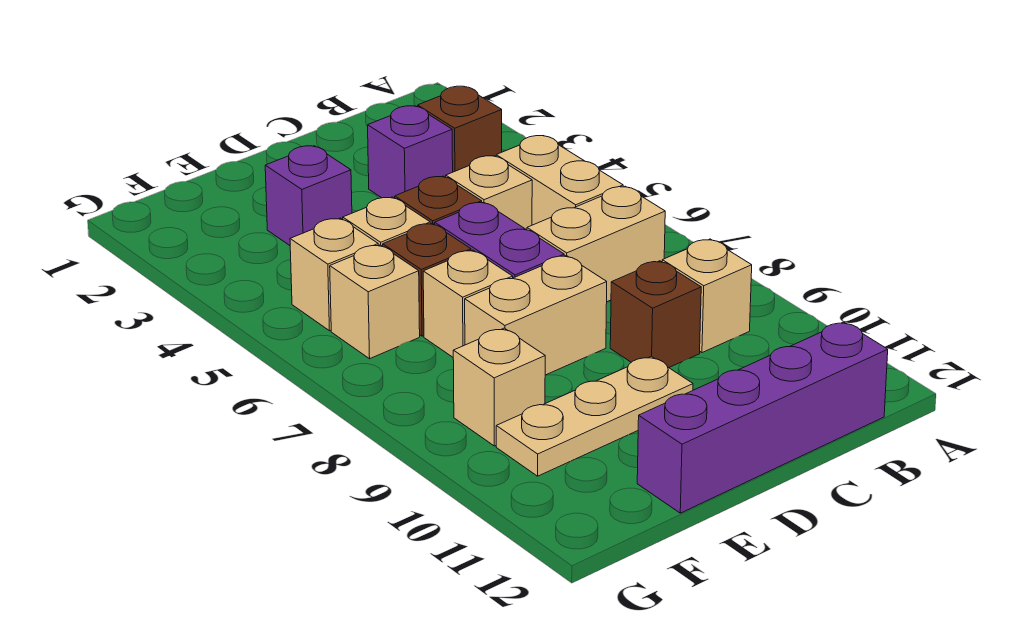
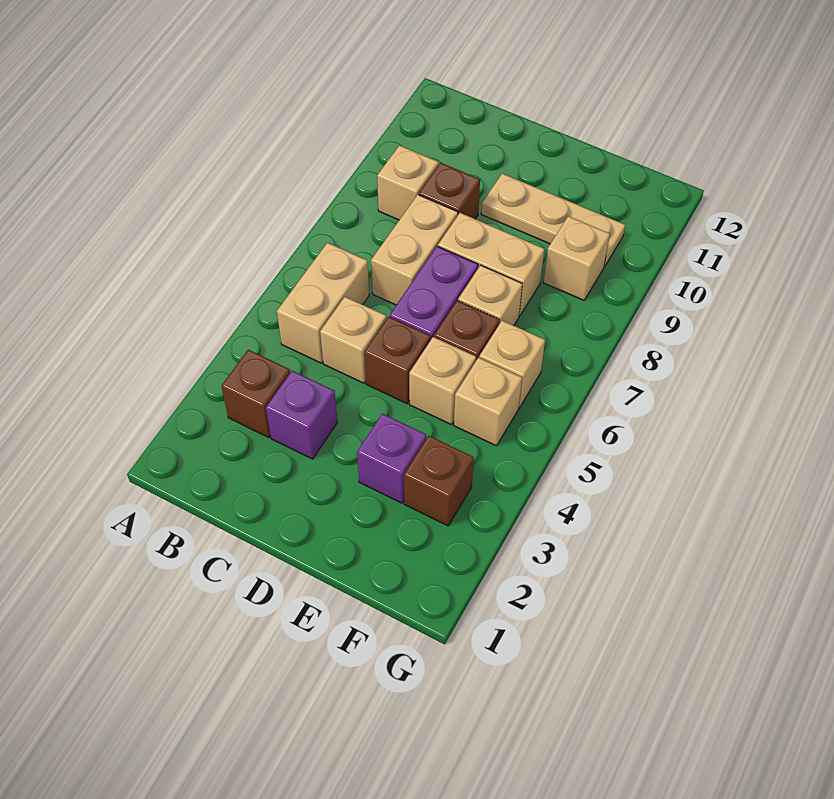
tan brick B7:C7 level 1 -> tan brick C7:C8 level 1
purple brick B12:E12 level 1 -> none
none -> brown brick F3 level 1

